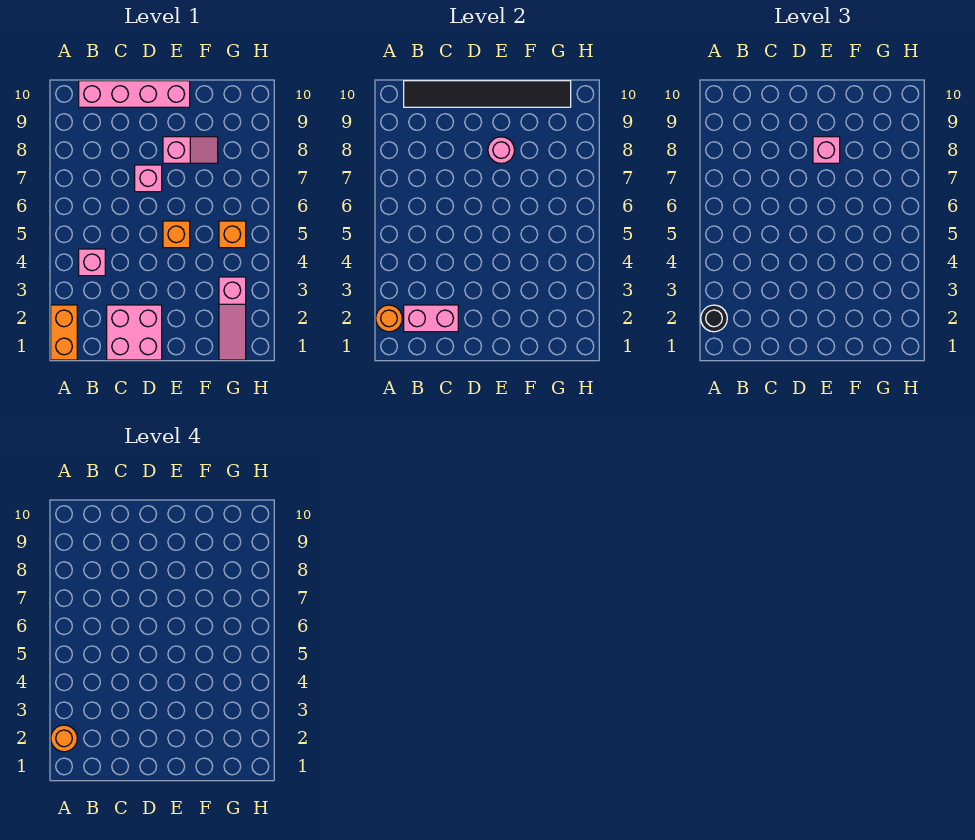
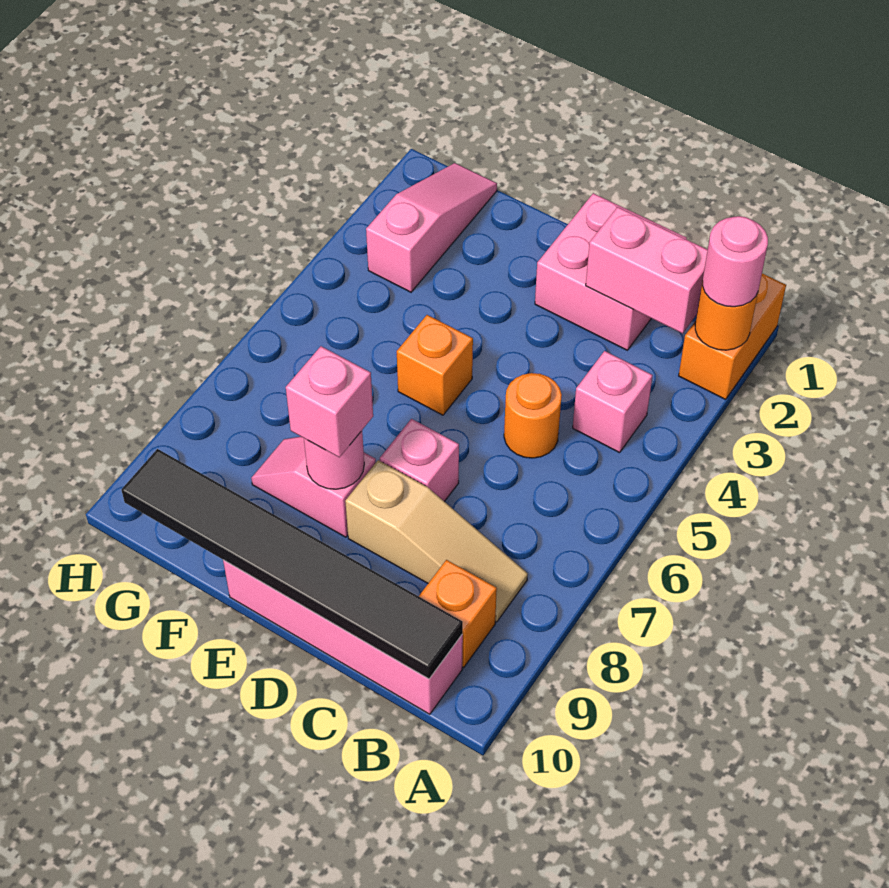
black round brick A2 level 3 -> pink round brick A2 level 3
orange round brick A2 level 4 -> orange round brick C5 level 1
none -> tan slope B8:D8 level 1 top D
orange brick G5 level 1 -> orange brick B9 level 1

